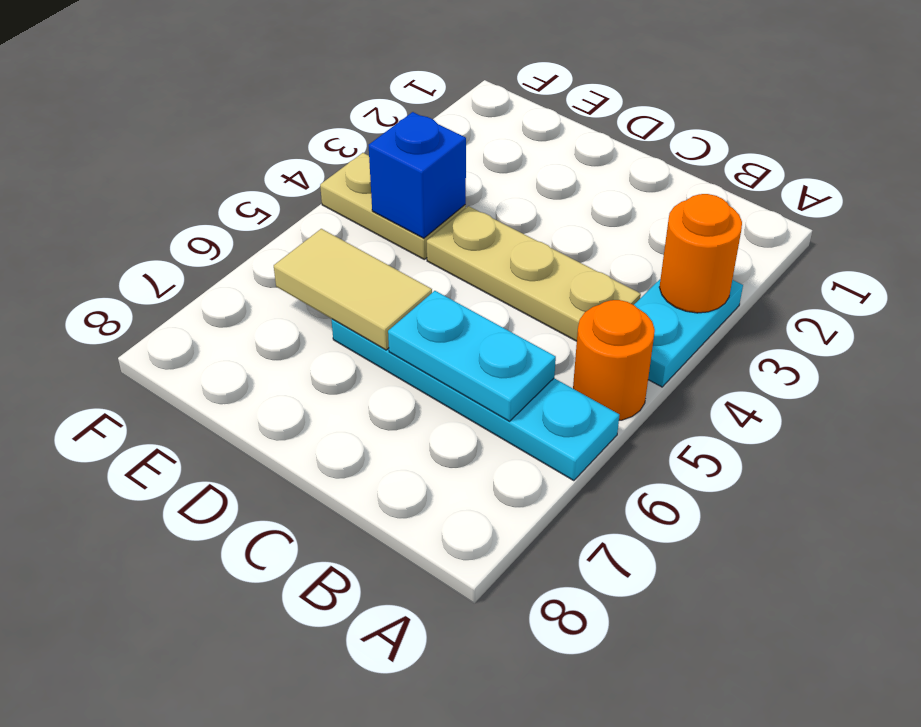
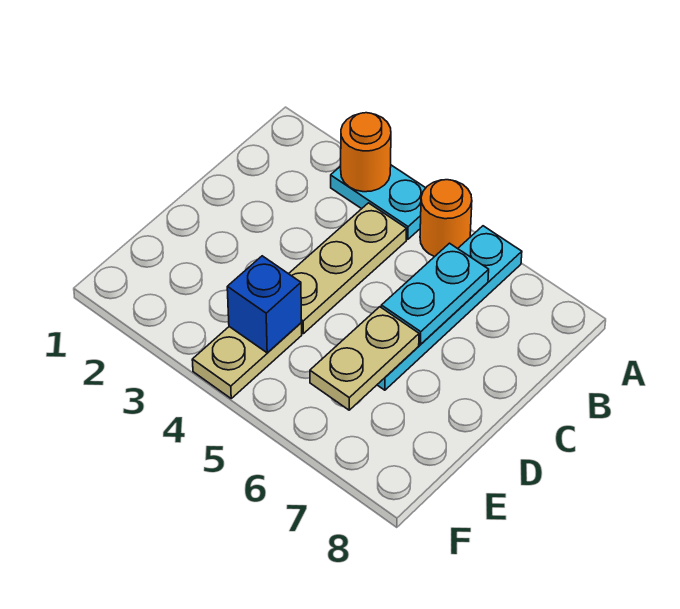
tan tile D6:E6 level 2 -> tan plate D6:E6 level 2

